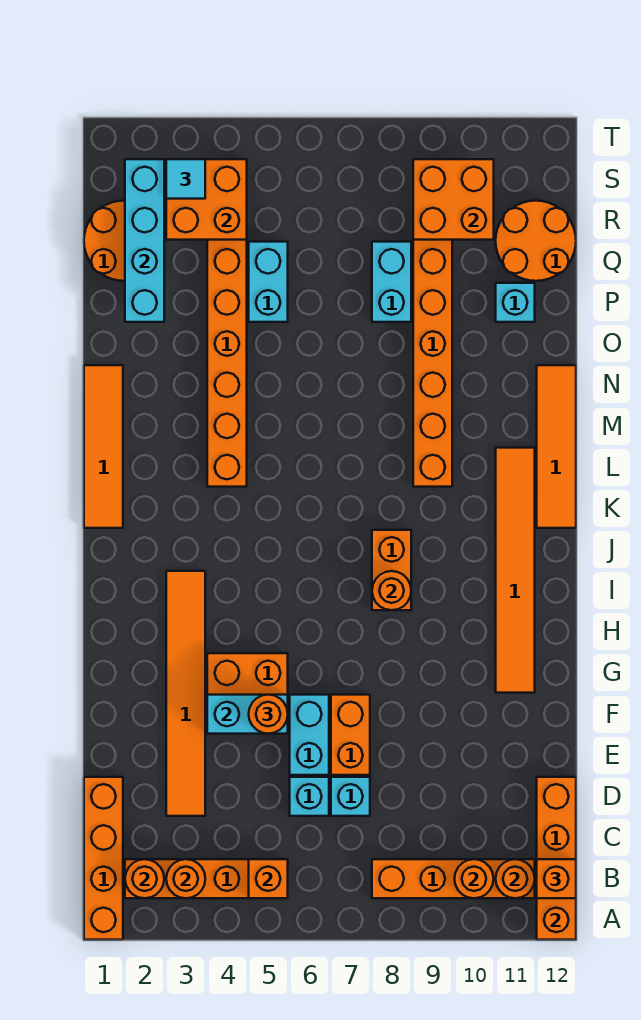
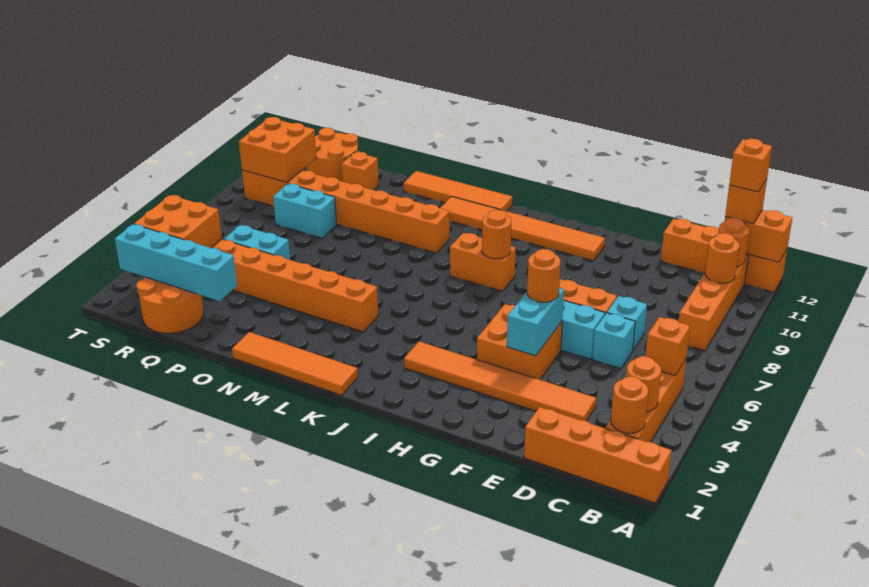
none -> orange brick B12 level 4
cyan brick P11 level 1 -> orange brick P11 level 1
cyan tile S3 level 3 -> none

